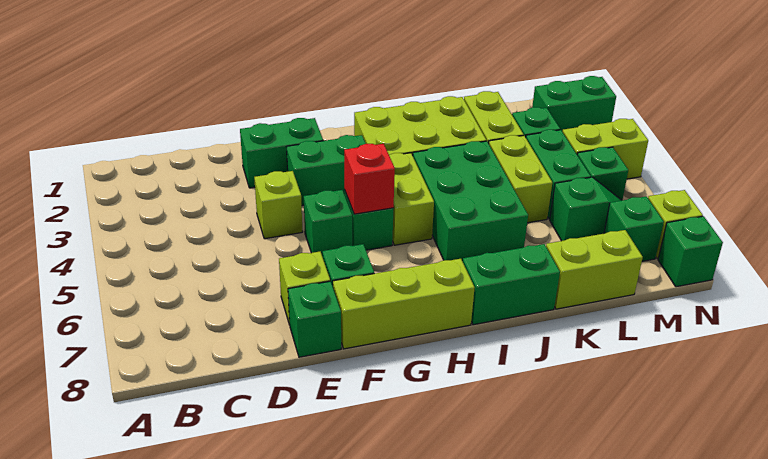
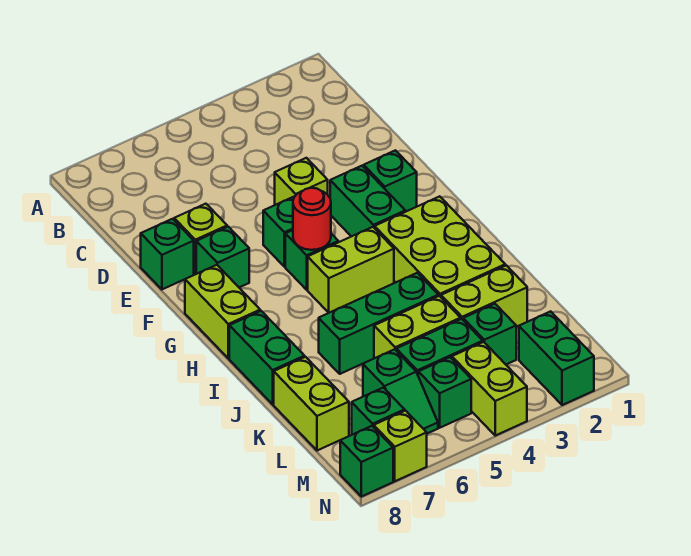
green brick E2:F2 level 1 -> green brick F2 level 1
lime brick F8:H8 level 1 -> lime brick G8:H8 level 1
red brick G5 level 2 -> red round brick G5 level 2
green brick I4:J6 level 1 -> green brick J4:J6 level 1

